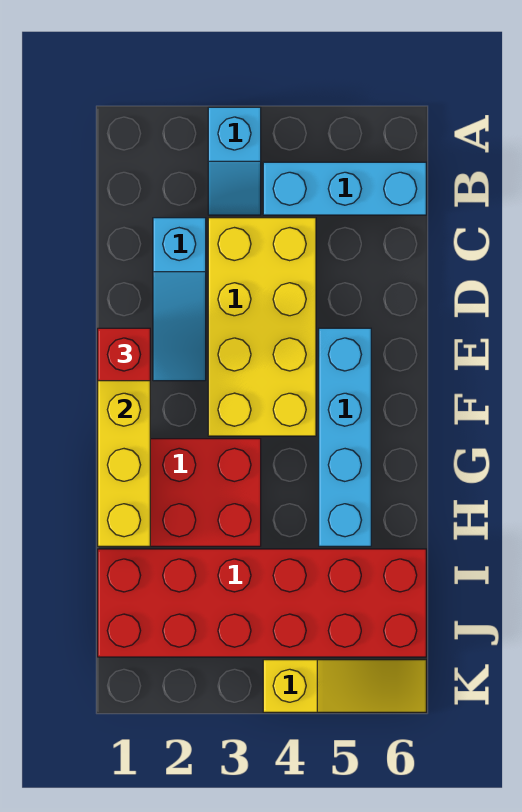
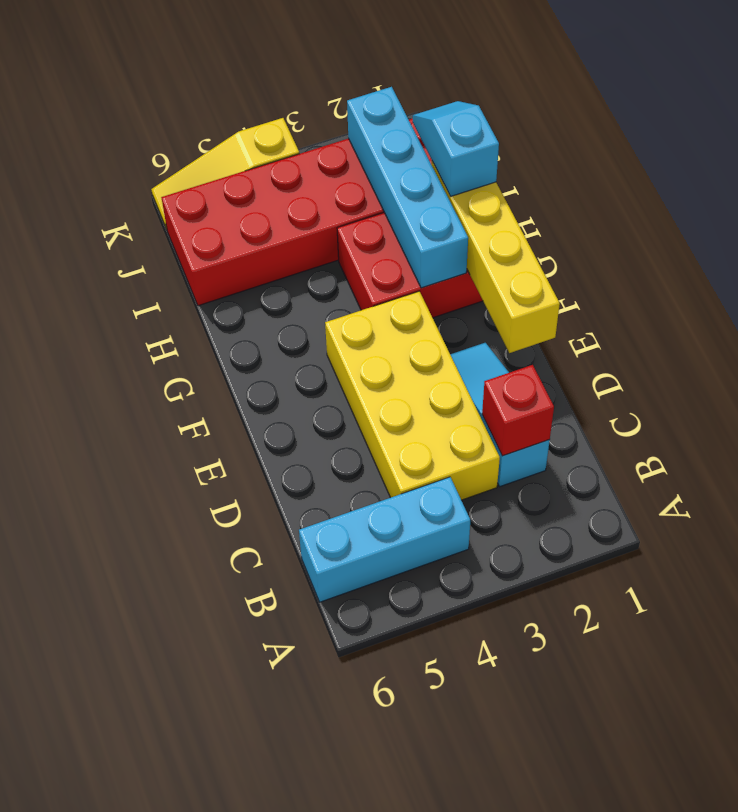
cyan slope A3:B3 level 1 top A -> cyan slope H1:I1 level 3 top H
red brick E1 level 3 -> red brick C2 level 2
cyan brick E5:H5 level 1 -> cyan brick G2:J2 level 2

